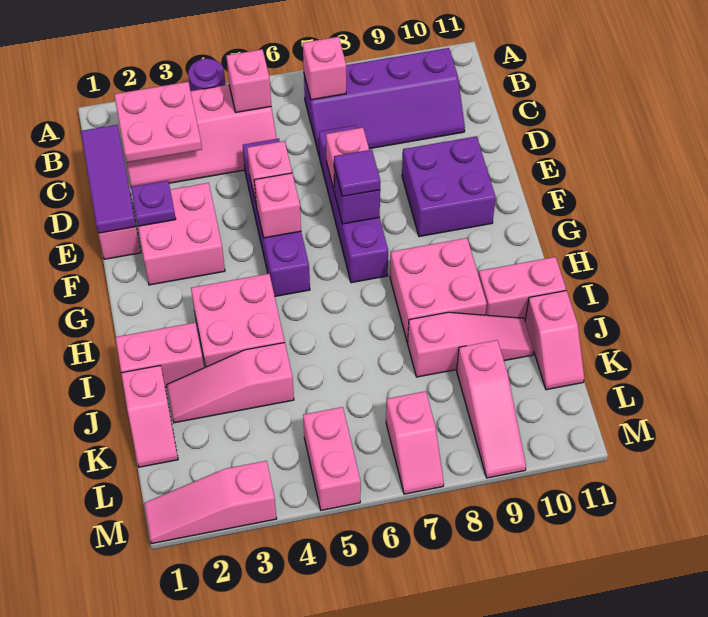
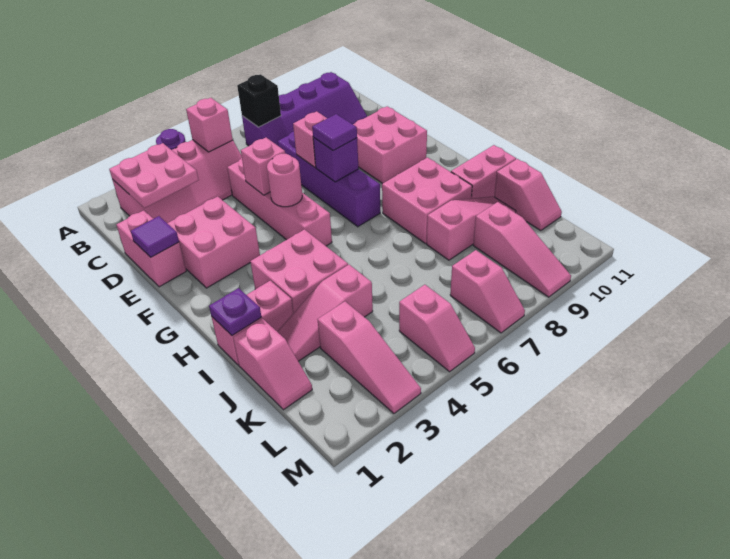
pink brick B7 level 2 -> black brick B7 level 2
purple tile C1:E1 level 2 -> purple tile E1 level 2
purple brick D5:G5 level 1 -> pink brick D5:G5 level 1
purple plate E2 level 2 -> purple plate I1 level 2
purple brick E9:F10 level 1 -> pink brick E9:F10 level 1
pink brick F5 level 2 -> pink round brick F5 level 2
pink brick L5:M5 level 1 -> pink slope L5:M5 level 1 top L
pink slope M1:M3 level 1 top 3 -> pink slope K3:M3 level 1 top K

